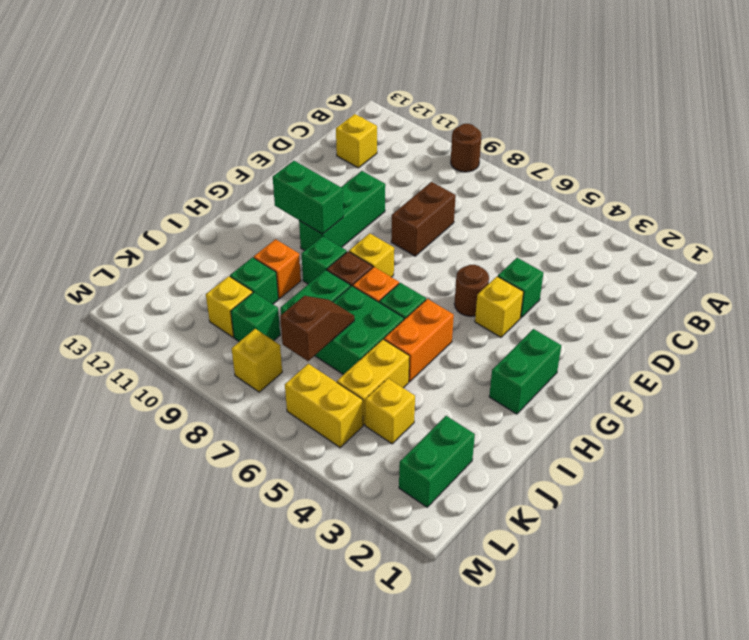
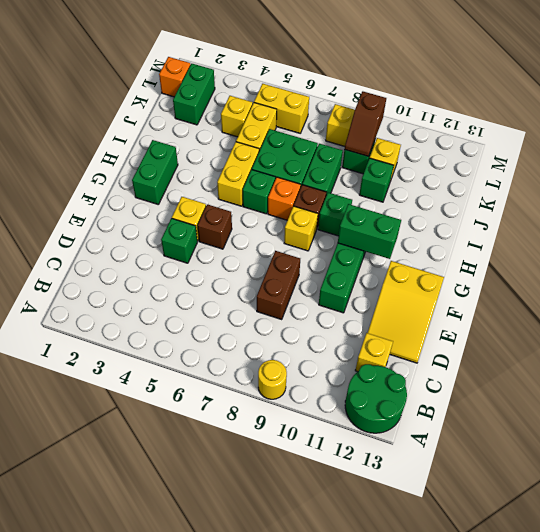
brown round brick A9 level 1 -> yellow round brick A9 level 1
none -> green round brick A12:B13 level 1
none -> yellow slope D12:F13 level 1 top F
brown round brick F5 level 1 -> brown brick F5 level 1
orange brick H5:I5 level 1 -> yellow brick H5:I5 level 1
orange brick I10 level 1 -> orange brick L1 level 1
brown slope J7:K7 level 2 top K -> brown slope K9:L9 level 2 top L

